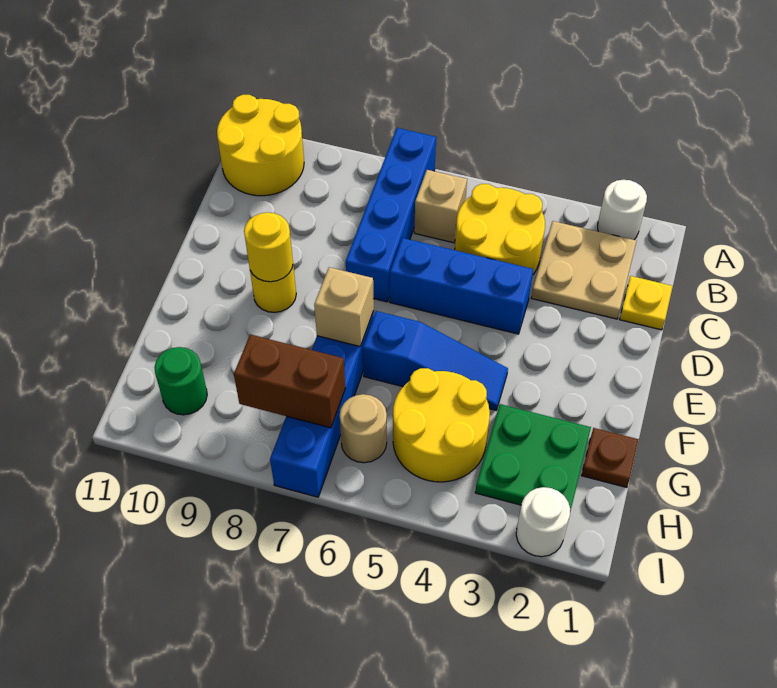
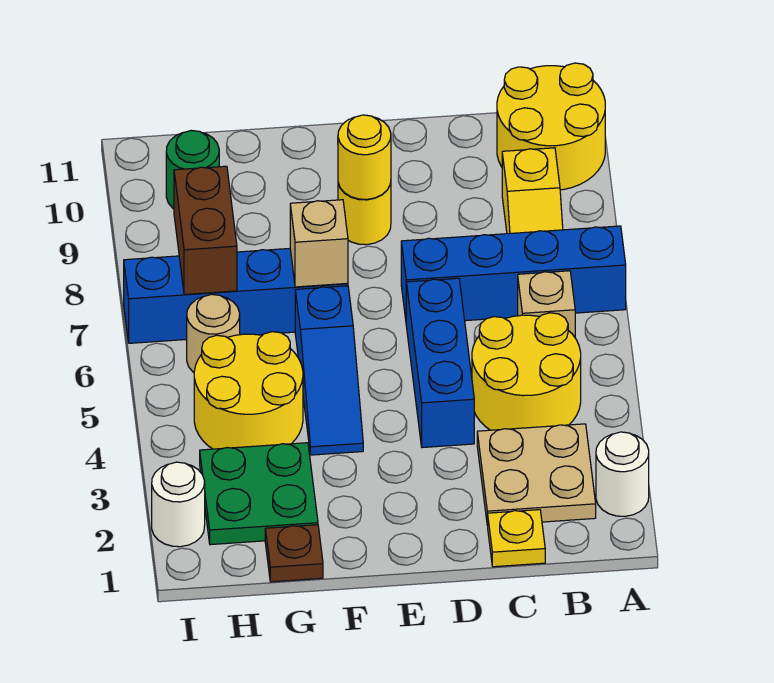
none -> yellow slope B8:B9 level 1 top 9

